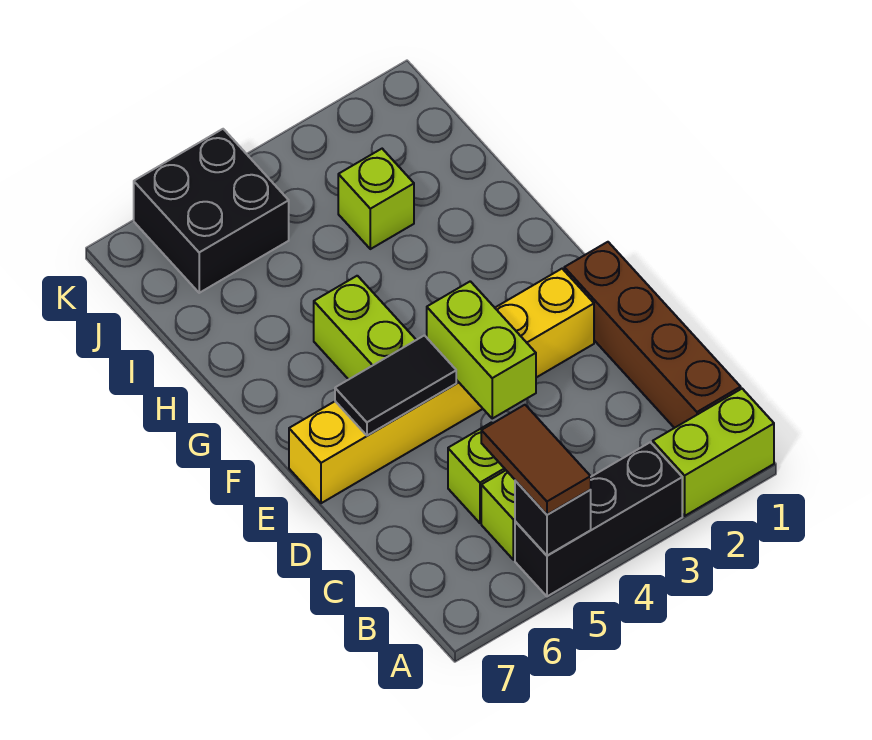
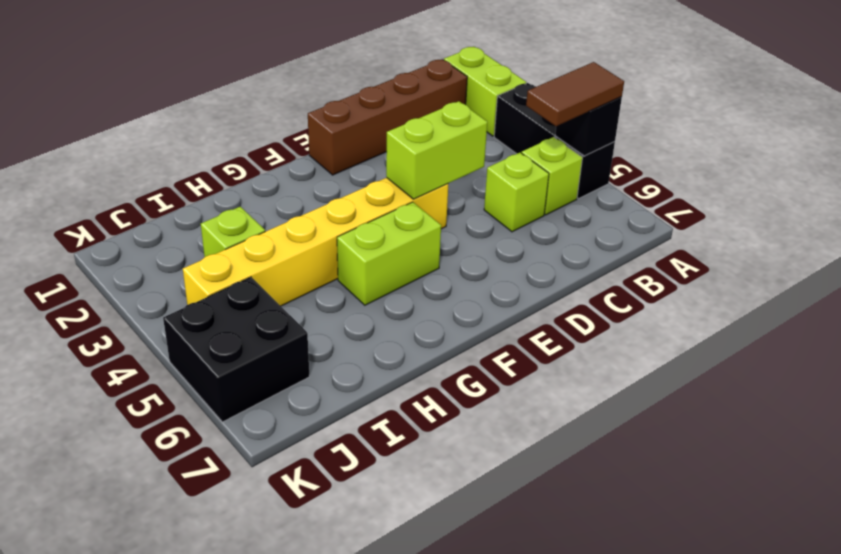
yellow brick E2:E7 level 1 -> yellow brick E4:J4 level 1
black tile E5:E6 level 2 -> none

